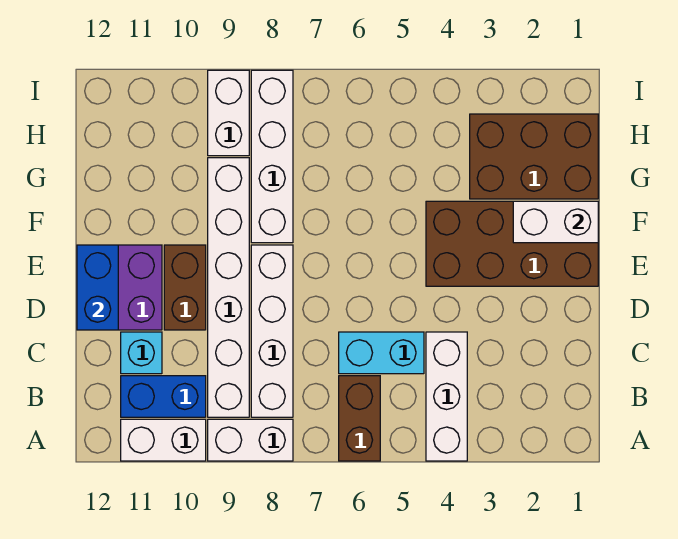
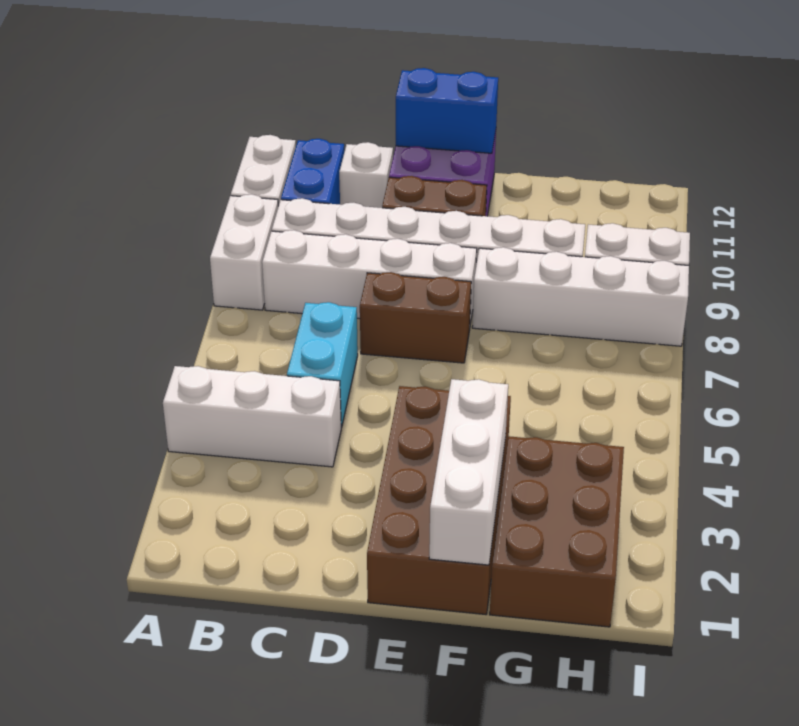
brown brick A6:B6 level 1 -> brown brick D7:E7 level 1
cyan brick C11 level 1 -> white brick C11 level 1
white brick F1:F2 level 2 -> white brick F1:F3 level 2

